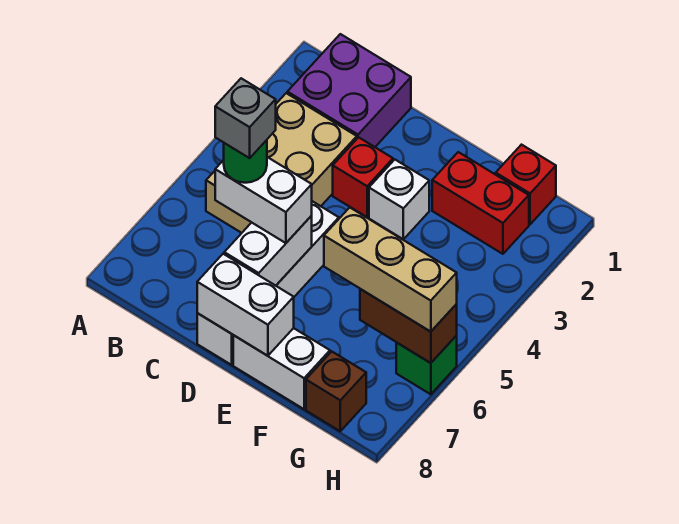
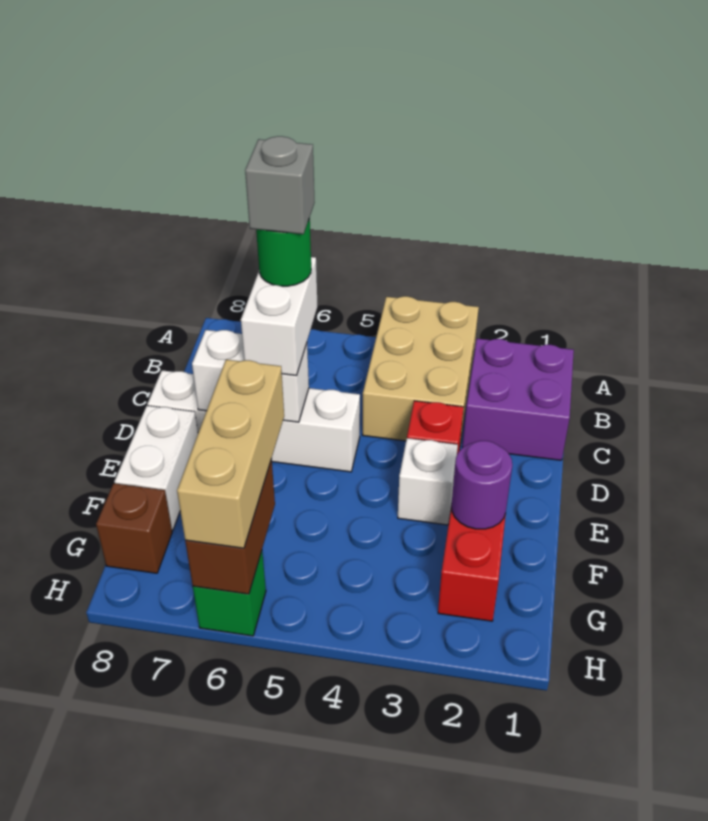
tan brick B3:C5 level 1 -> tan brick A3:C4 level 1
white brick D8:E8 level 2 -> none
none -> purple round brick F2 level 2
red brick G1 level 1 -> none

